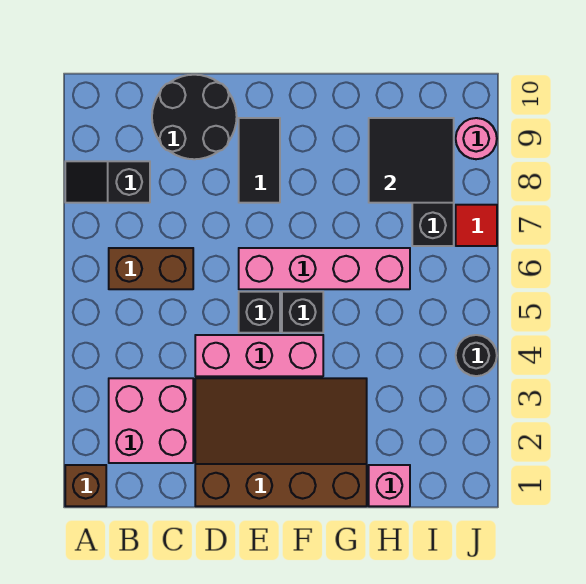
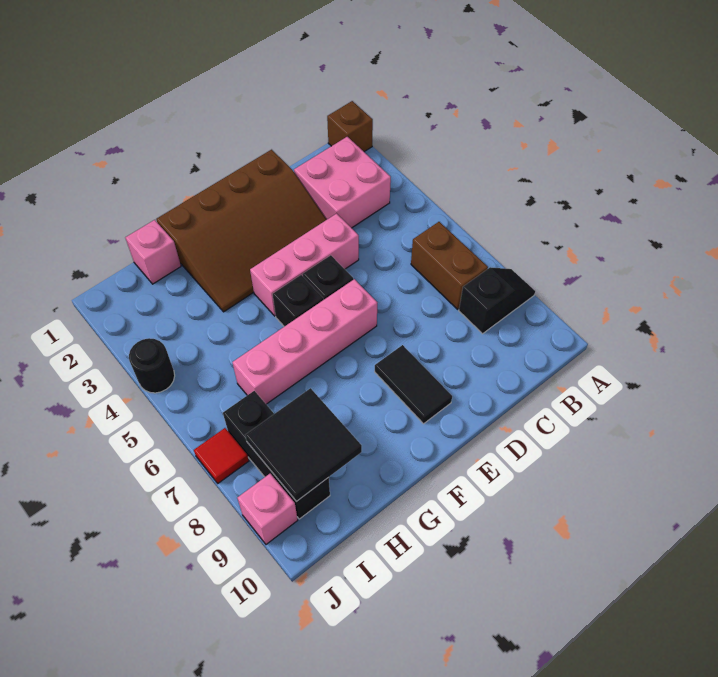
brown brick B6:C6 level 1 -> brown brick B6:B7 level 1
black round brick C9:D10 level 1 -> none
pink round brick J9 level 1 -> pink brick J9 level 1

